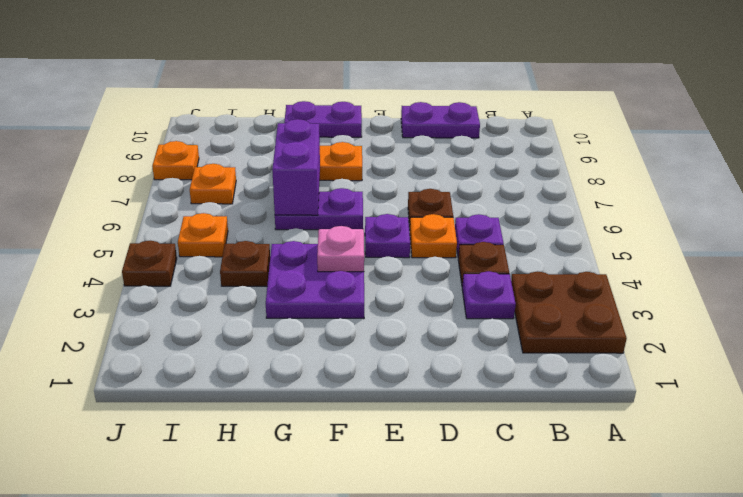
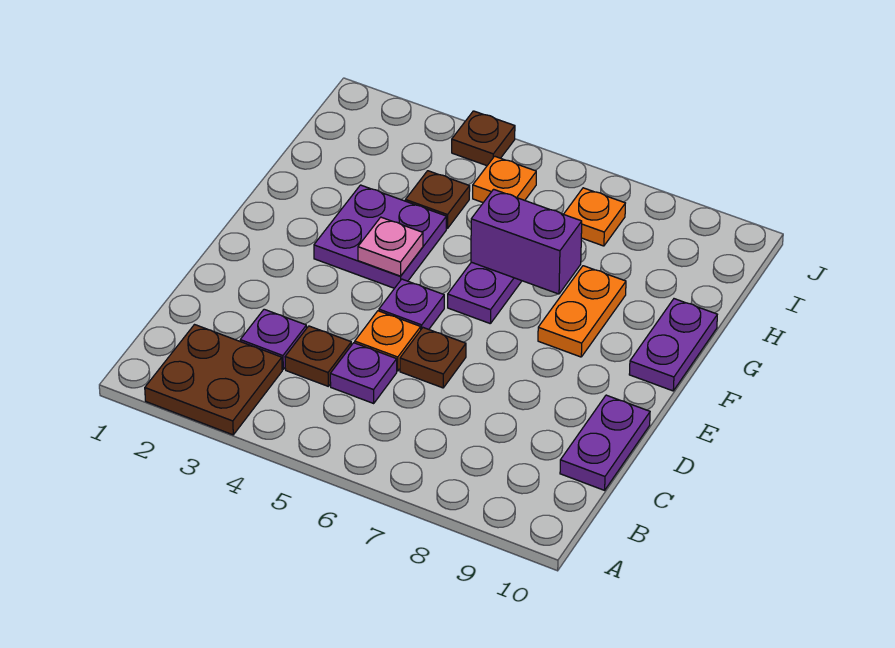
orange plate J8 level 1 -> none

